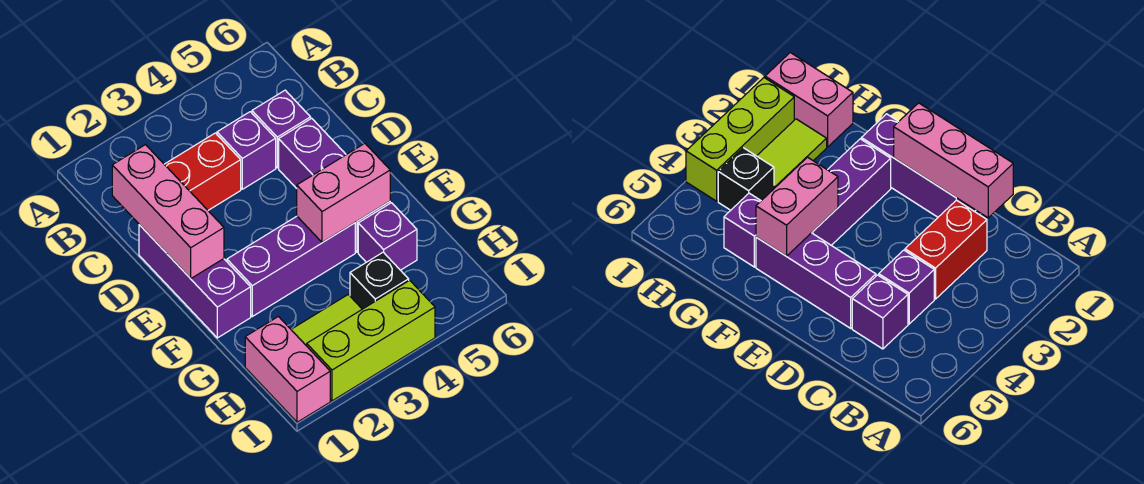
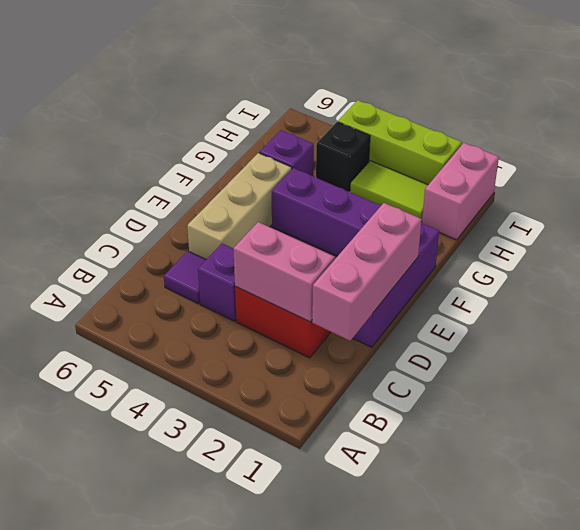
purple brick C5 level 1 -> purple tile C5 level 1
purple brick D5:F5 level 1 -> tan brick D5:F5 level 1
pink brick F4:F5 level 2 -> pink brick C2:C3 level 2

